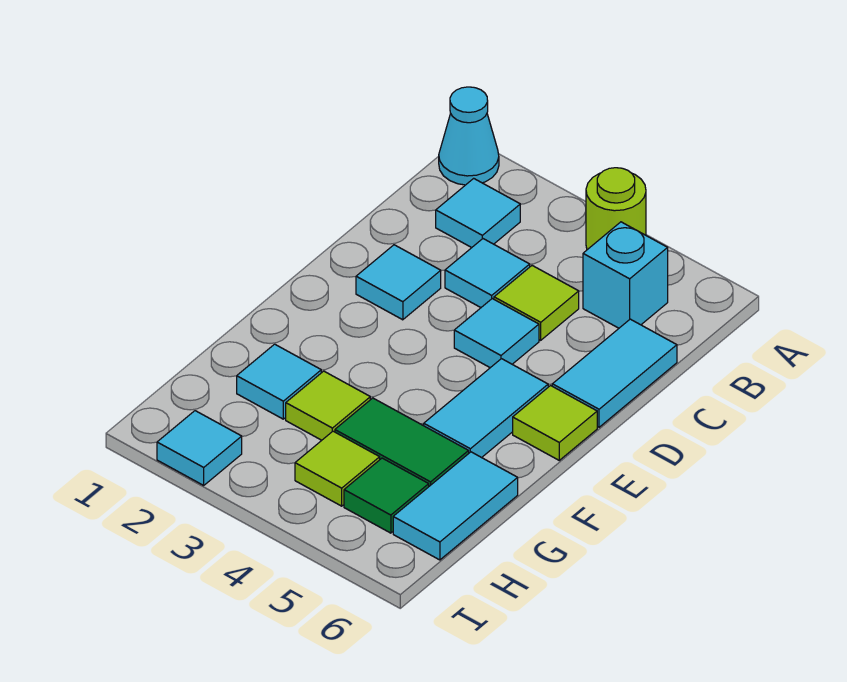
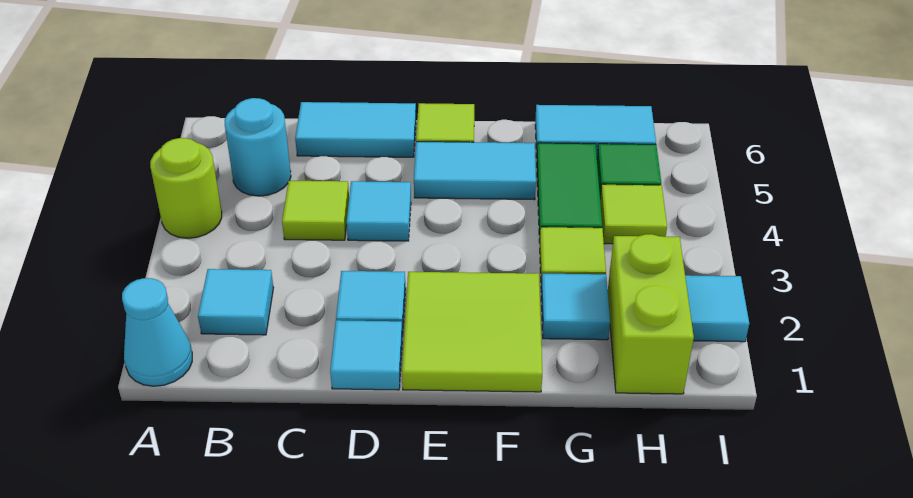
cyan brick B5 level 1 -> cyan round brick B5 level 1
cyan tile C3 level 1 -> cyan tile D1 level 1
none -> lime tile E1:F2 level 1
none -> lime brick H1:H2 level 1

